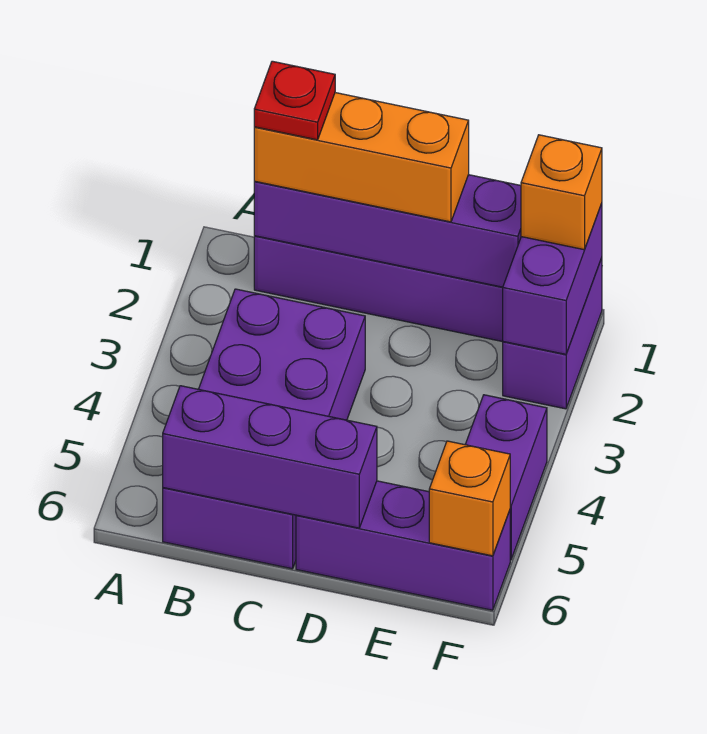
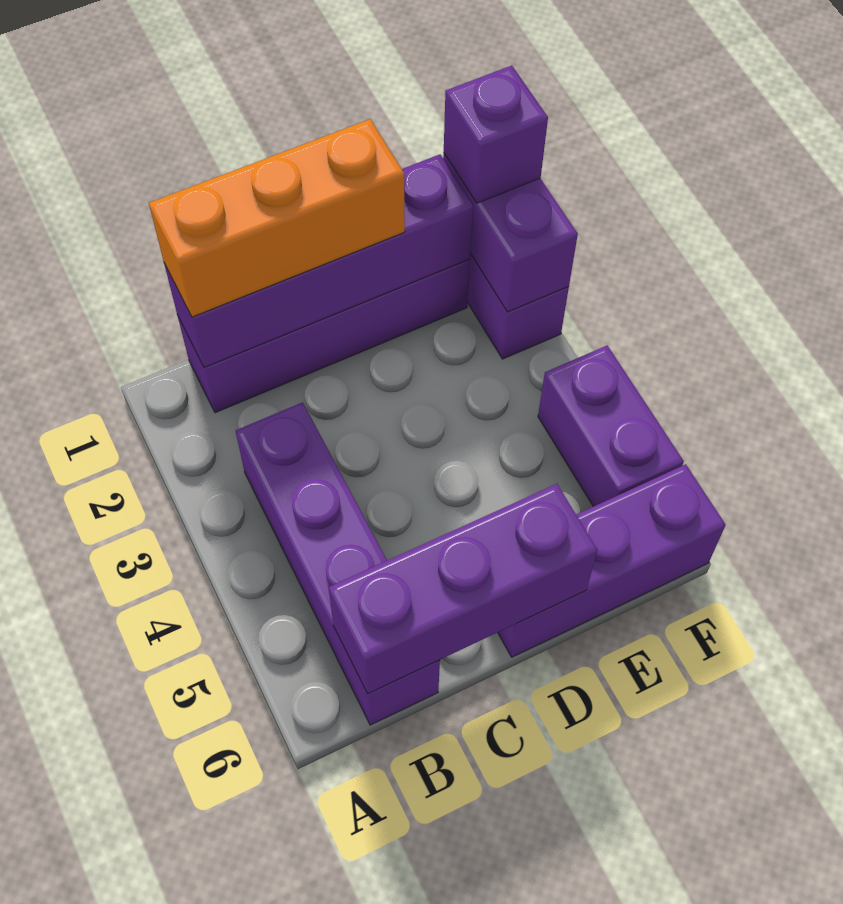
red plate B1 level 4 -> none
purple brick B3:C6 level 1 -> purple brick B3:B6 level 1
orange brick F1 level 3 -> purple brick F1 level 3
orange brick F6 level 2 -> none

